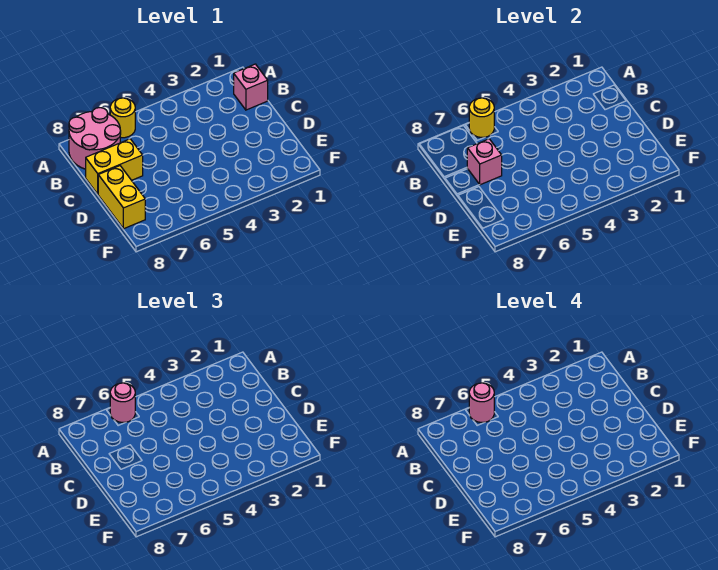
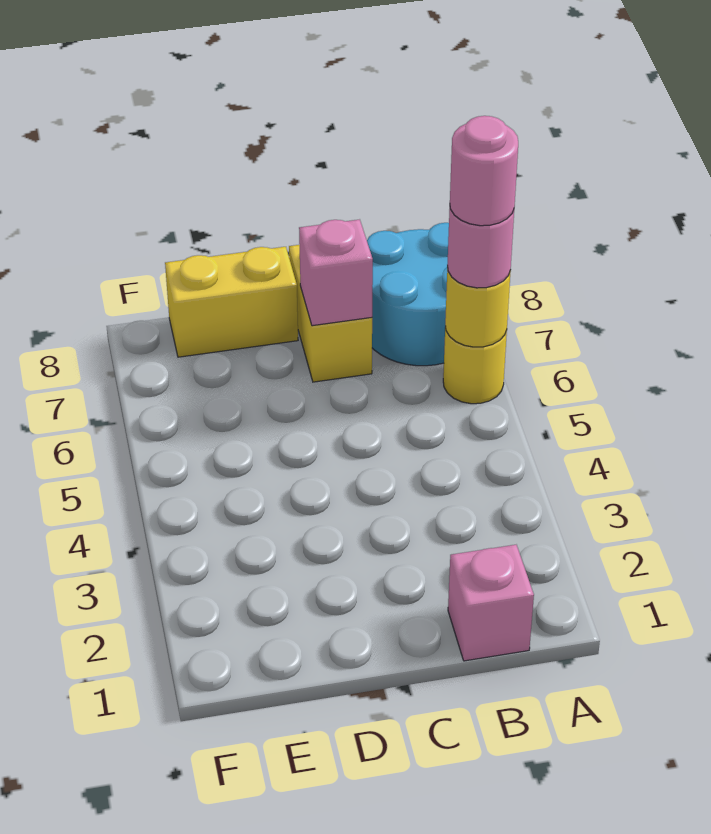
pink round brick A7:B8 level 1 -> cyan round brick A7:B8 level 1

